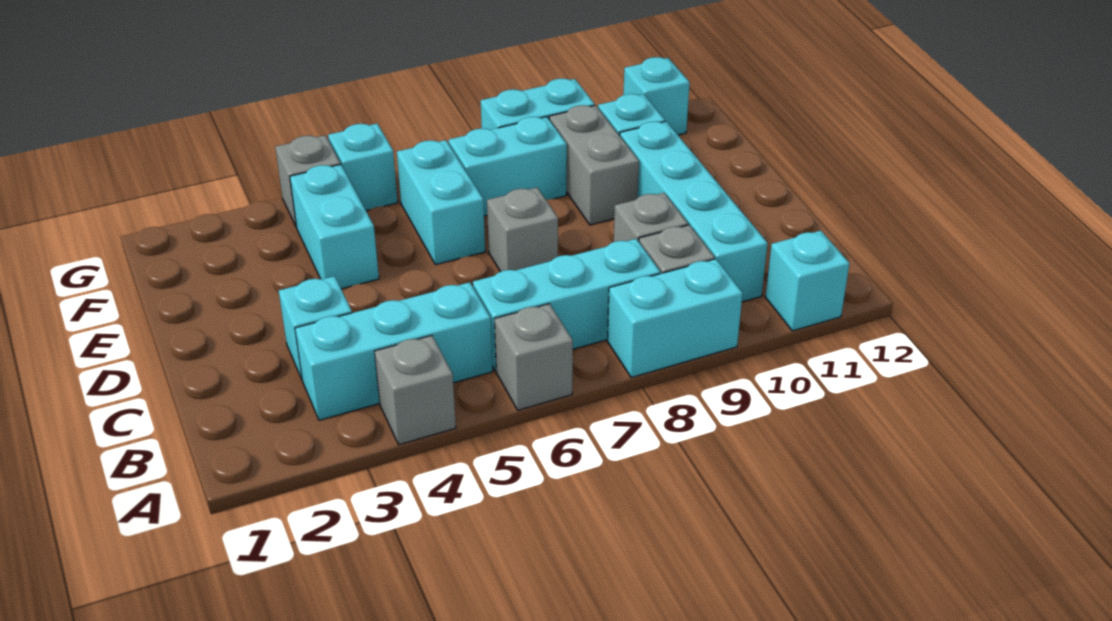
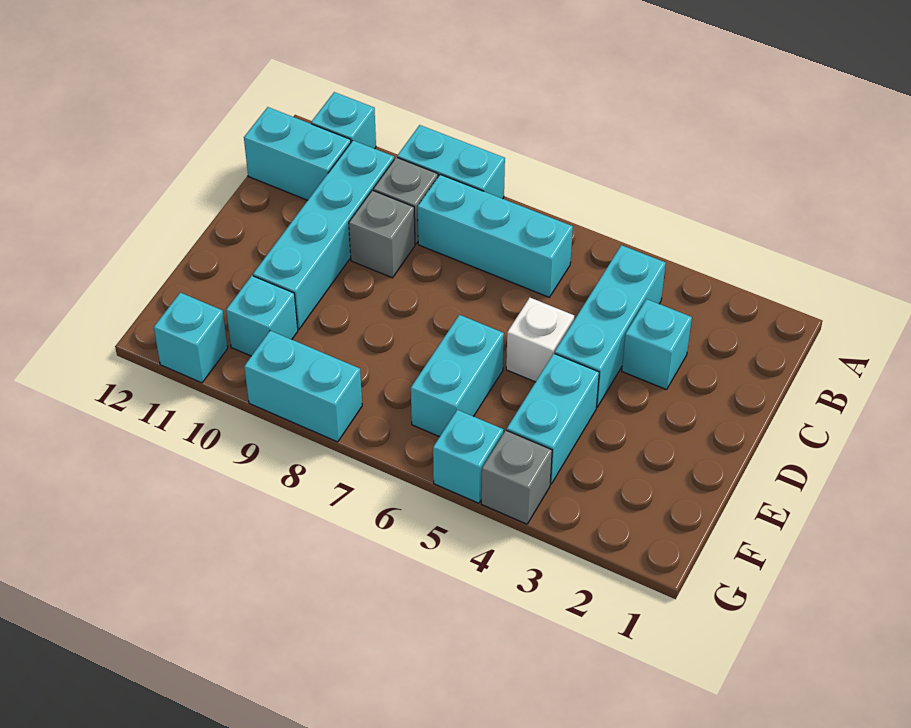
grey brick A4 level 1 -> none
grey brick A6 level 1 -> none
cyan brick B3:B5 level 1 -> cyan brick B4:D4 level 1
none -> white brick D5 level 1
grey brick D7 level 1 -> none
grey brick E9:F9 level 1 -> none
cyan brick F7:F8 level 1 -> cyan brick B11:B12 level 1

